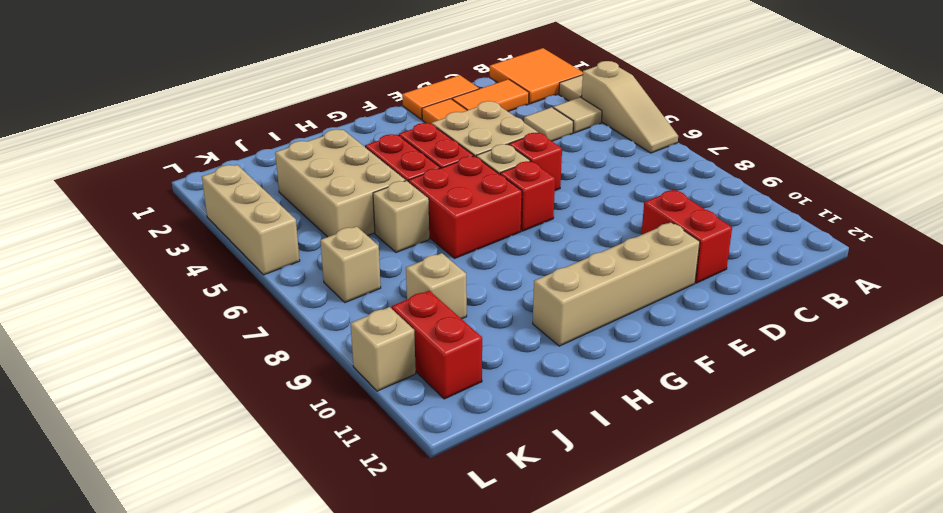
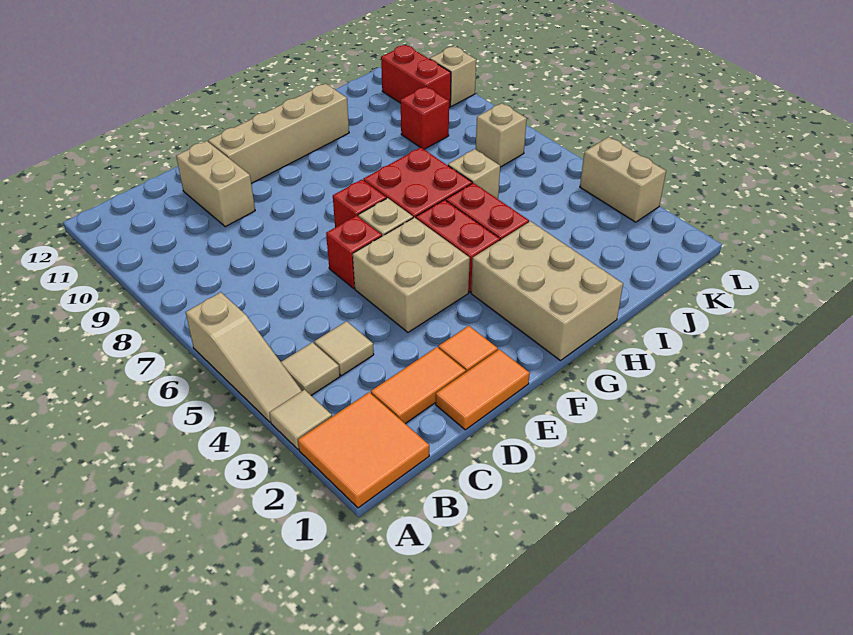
tan slope A4:A6 level 1 top 4 -> tan slope A4:A6 level 1 top 6
red brick D10:D11 level 1 -> tan brick D10:D11 level 1
tan brick I3:J5 level 1 -> tan brick G1:H3 level 1
tan brick J9 level 1 -> red brick J9 level 1
tan brick L3:L5 level 1 -> tan brick L3:L4 level 1

